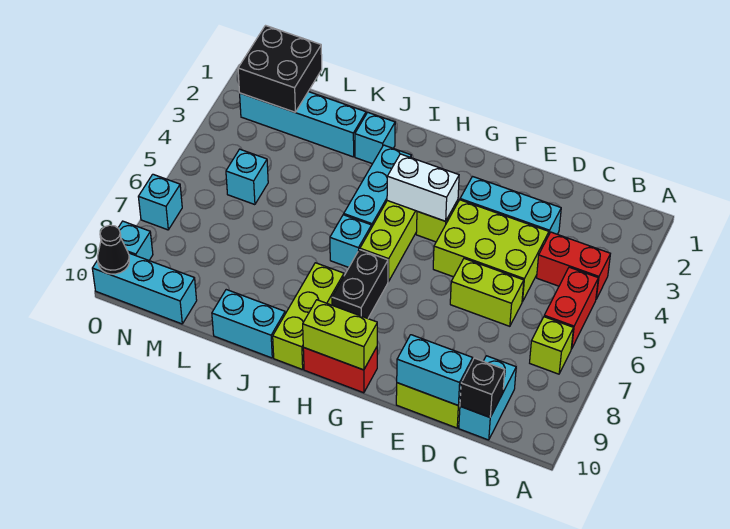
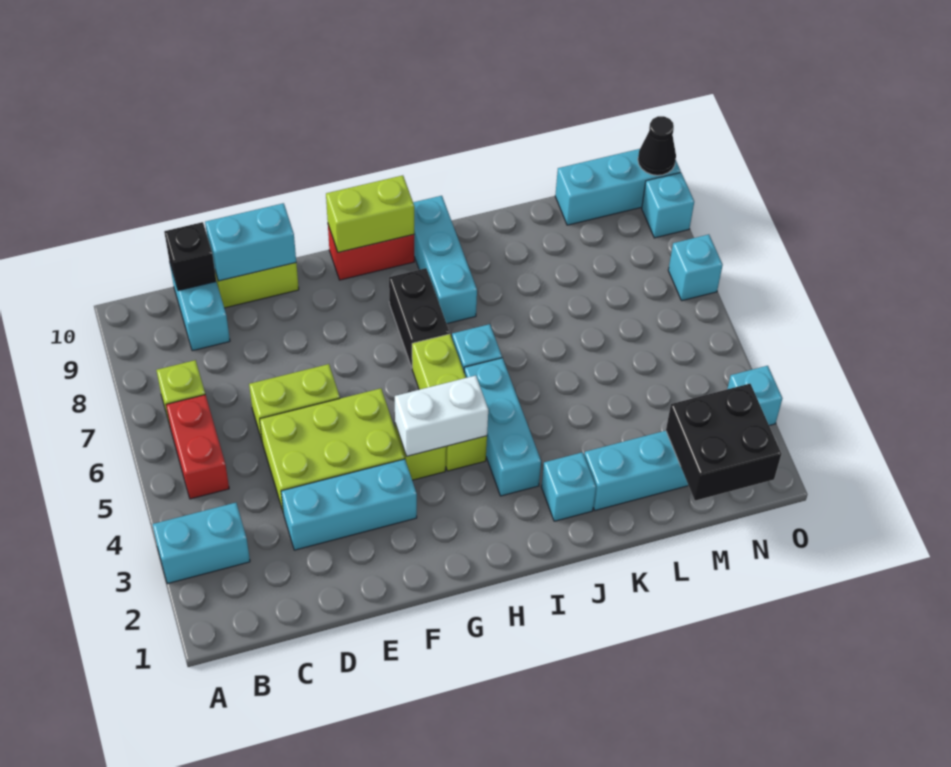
red brick B4:C4 level 1 -> none
lime brick I8:I10 level 1 -> cyan brick I8:I10 level 1
cyan brick J10:K10 level 1 -> cyan brick A3:B3 level 1
cyan brick M5 level 1 -> cyan brick O3 level 1

